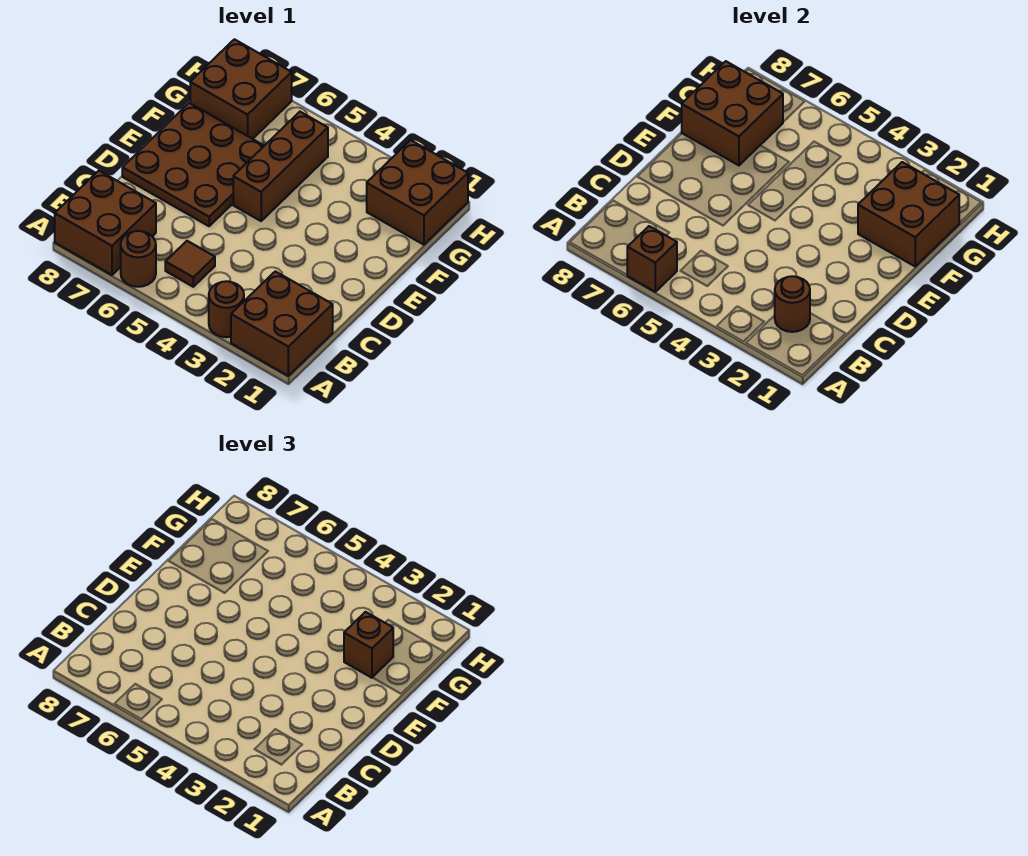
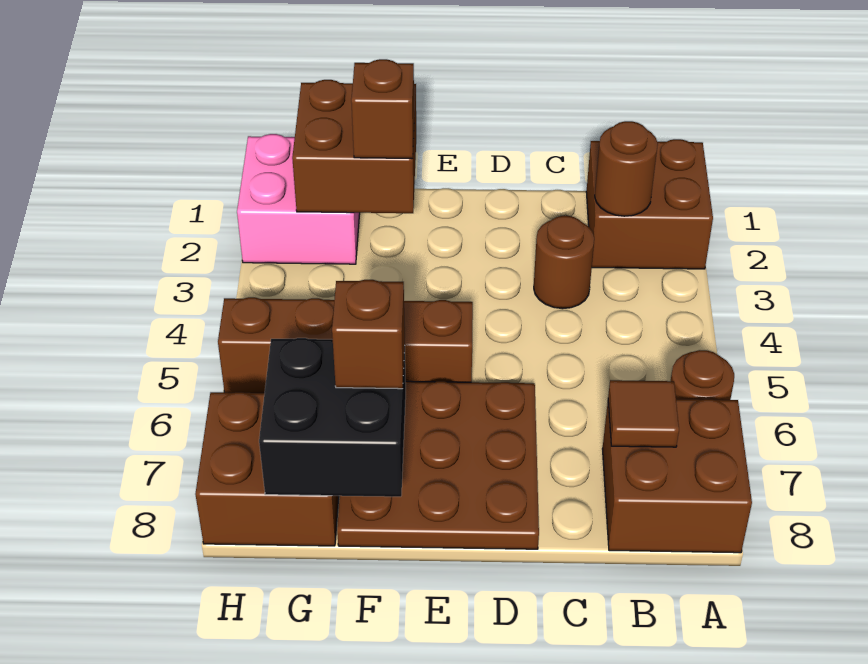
brown round brick A3 level 1 -> brown round brick C3 level 1
brown brick A6 level 2 -> brown brick F7 level 3
brown tile B5 level 1 -> brown tile B7 level 2
brown brick E5:G5 level 1 -> brown brick E5:H5 level 1
brown brick F7:G8 level 2 -> black brick F7:G8 level 2
brown brick G1:H2 level 1 -> pink brick G1:H2 level 1

